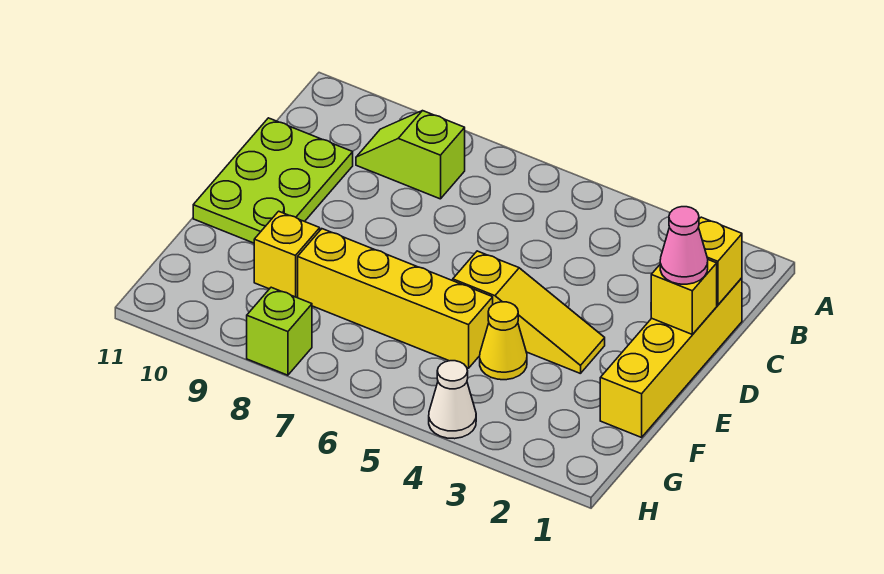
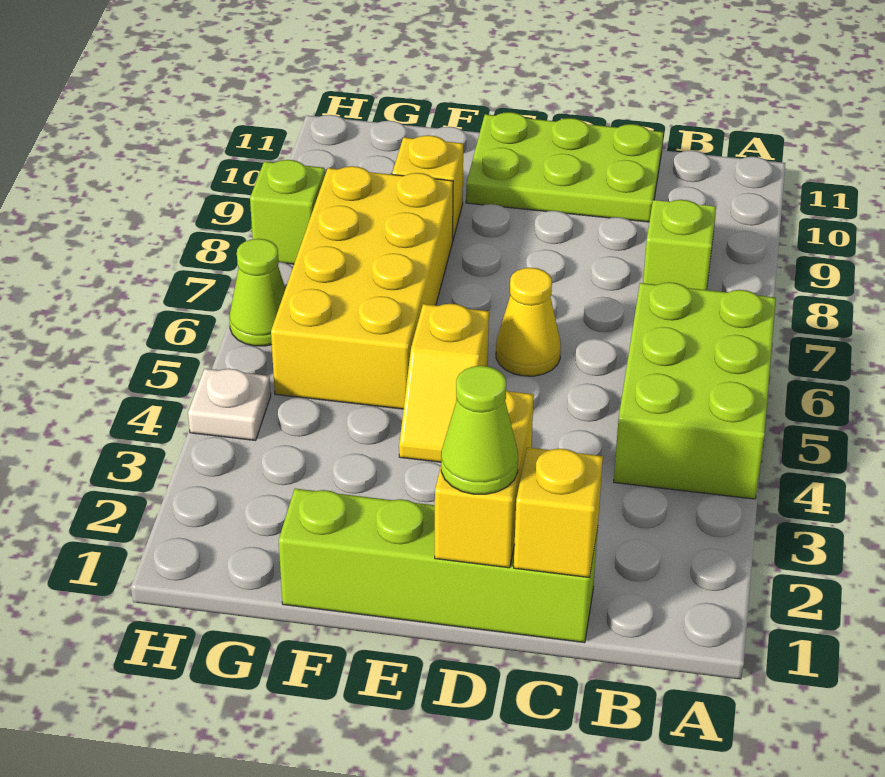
none -> lime brick A4:B6 level 1
yellow brick C1:F1 level 1 -> lime brick C1:F1 level 1
yellow brick D1 level 2 -> yellow brick D1:D2 level 2
pink cone D1 level 3 -> lime cone D1 level 3
yellow slope E3:E5 level 1 top 5 -> yellow slope E4:E5 level 1 top 5
yellow cone F4 level 1 -> yellow cone D6 level 1
yellow brick F5:F8 level 1 -> yellow brick F5:G8 level 1
white cone H4 level 1 -> white plate H4 level 1
none -> lime cone H6 level 1

